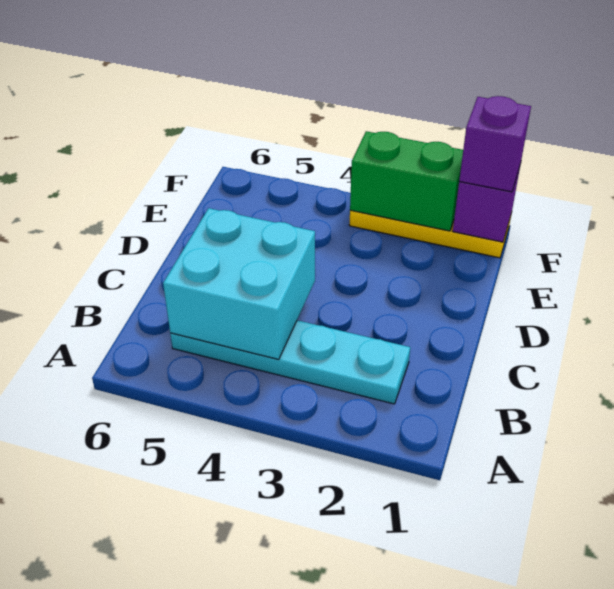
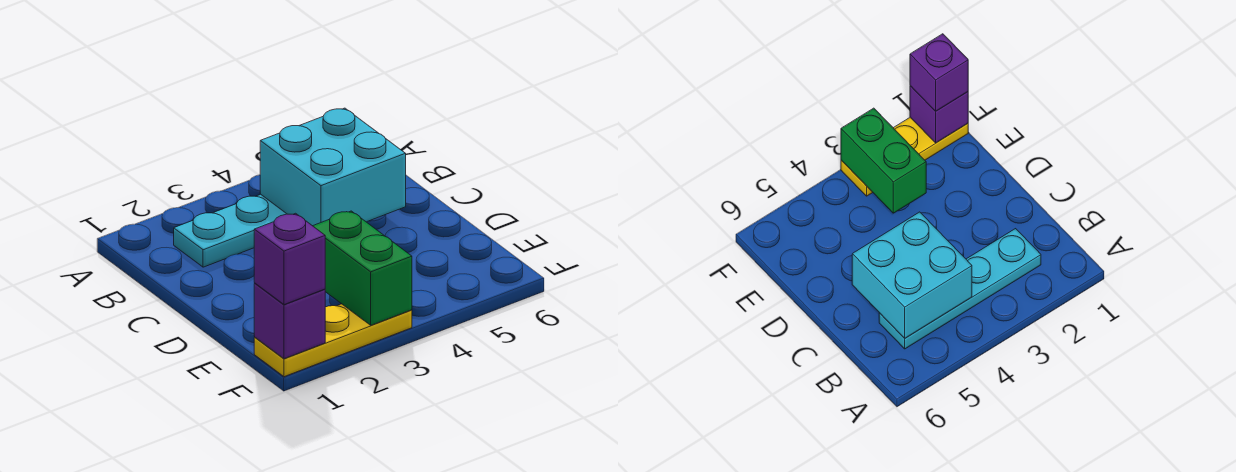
green brick F2:F3 level 2 -> green brick E3:F3 level 2

